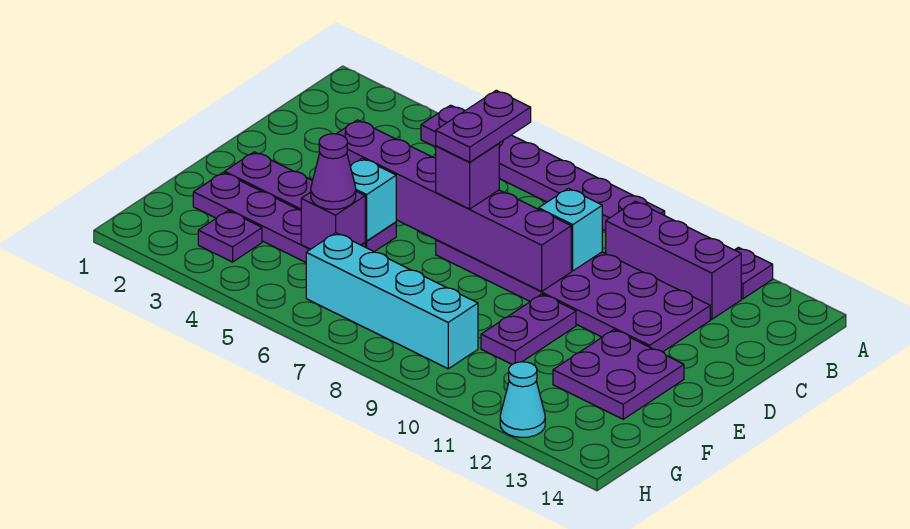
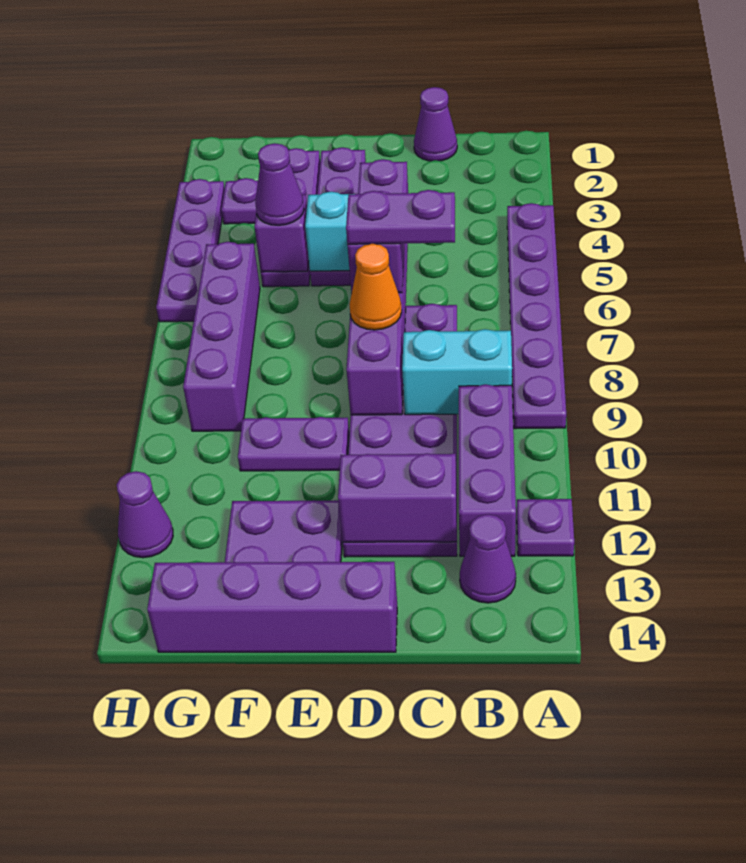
none -> purple cone B13 level 1
none -> purple cone C1 level 1
cyan brick C9 level 2 -> cyan brick B9:C9 level 2
none -> purple brick C12:D12 level 2
none -> orange cone D8 level 3
none -> purple brick D14:G14 level 1
cyan brick G6:G9 level 1 -> purple brick G6:G9 level 1
none -> purple plate H3:H6 level 1
cyan cone H12 level 1 -> purple cone H12 level 1

